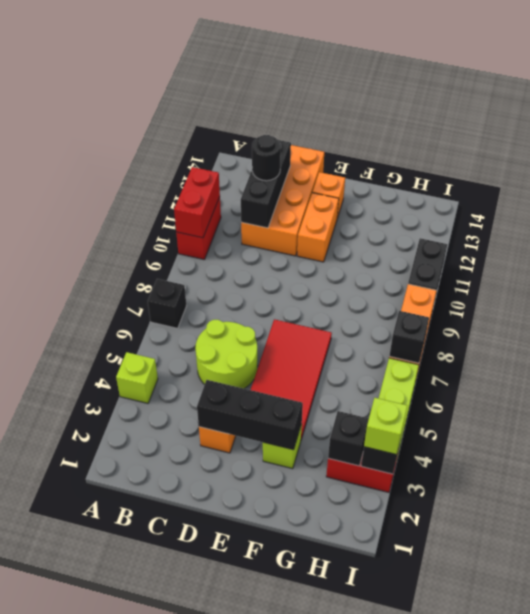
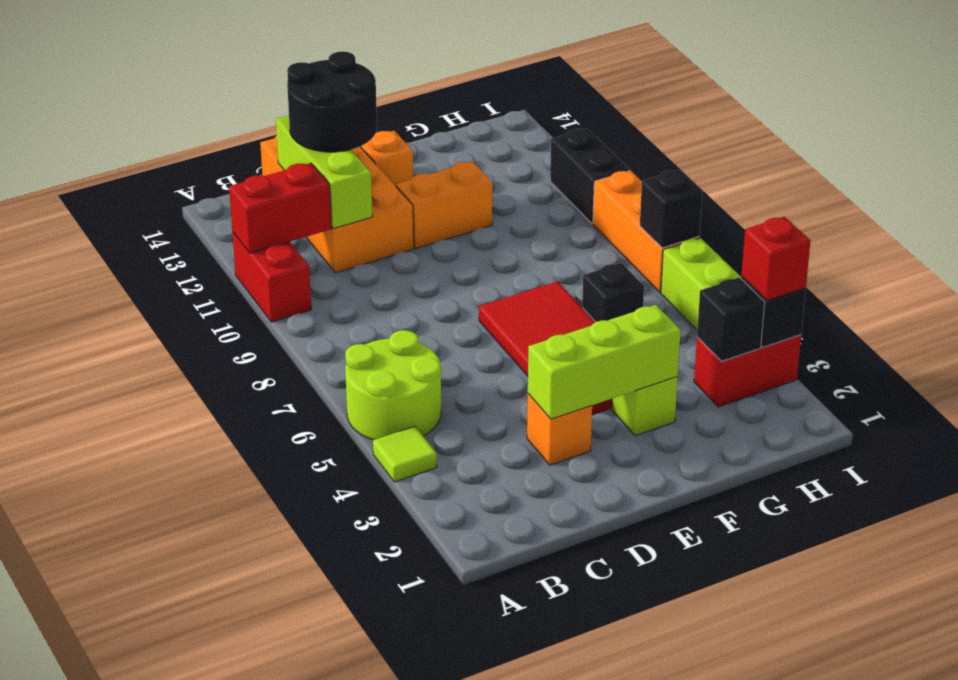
lime brick A4 level 1 -> lime tile A4 level 1
black brick A7 level 1 -> black brick G6 level 1
red brick A10:A11 level 2 -> red brick A11:B11 level 2
lime round brick C5:D6 level 1 -> lime round brick A5:B6 level 1
black brick C11:C13 level 2 -> lime brick C11:C13 level 2
black round brick C12 level 3 -> black round brick C12:D13 level 3
black brick D3:F3 level 2 -> lime brick D3:F3 level 2
orange brick E11:E12 level 1 -> orange brick E11:F11 level 1
lime brick I3 level 3 -> red brick I3 level 3

